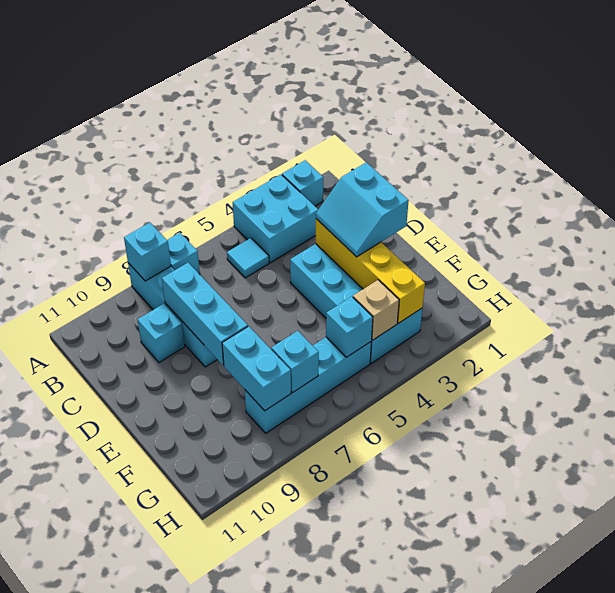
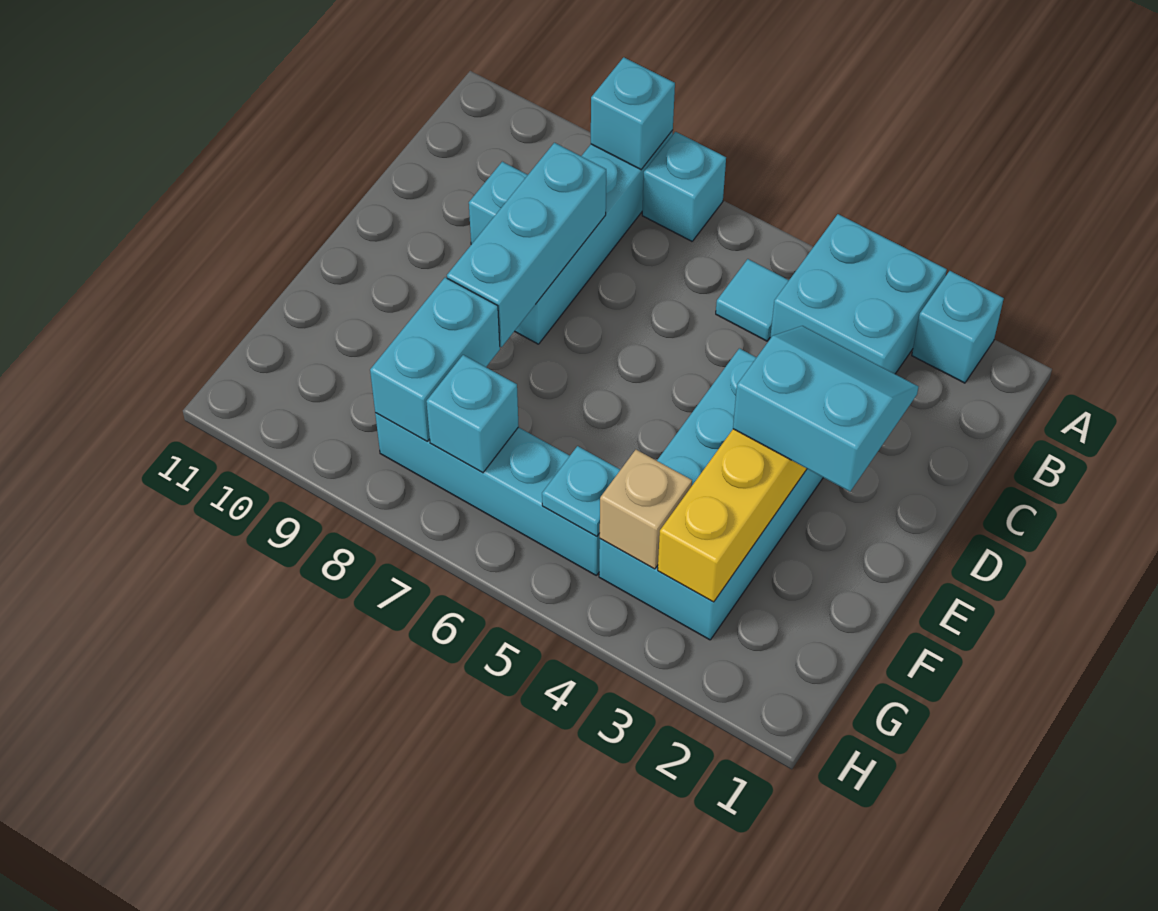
cyan slope D2:E3 level 3 top 2 -> cyan slope D2:E3 level 3 top E
cyan brick G5 level 2 -> cyan plate G5 level 2

